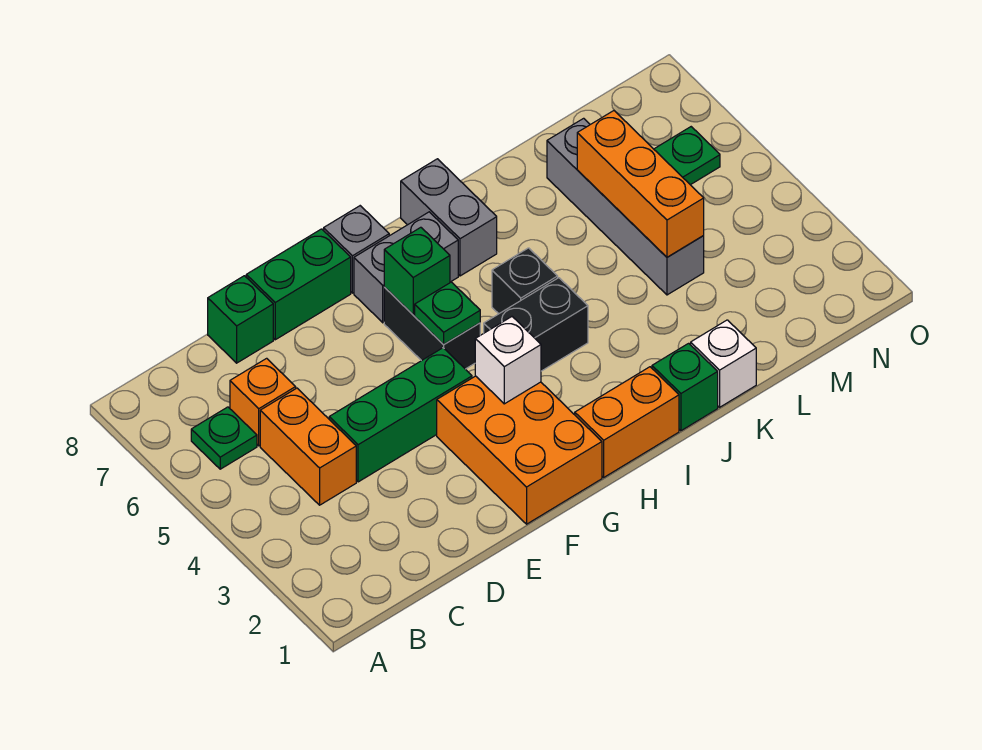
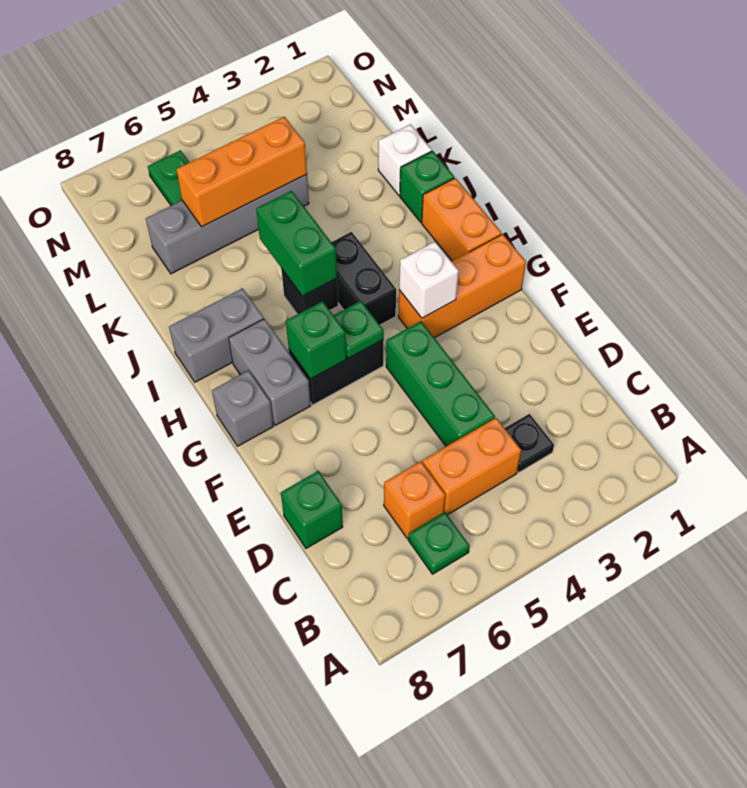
none -> black plate C3 level 1
green brick E8:F8 level 1 -> green brick I5:J5 level 2
orange brick F1:G3 level 1 -> orange brick G1:G3 level 1

